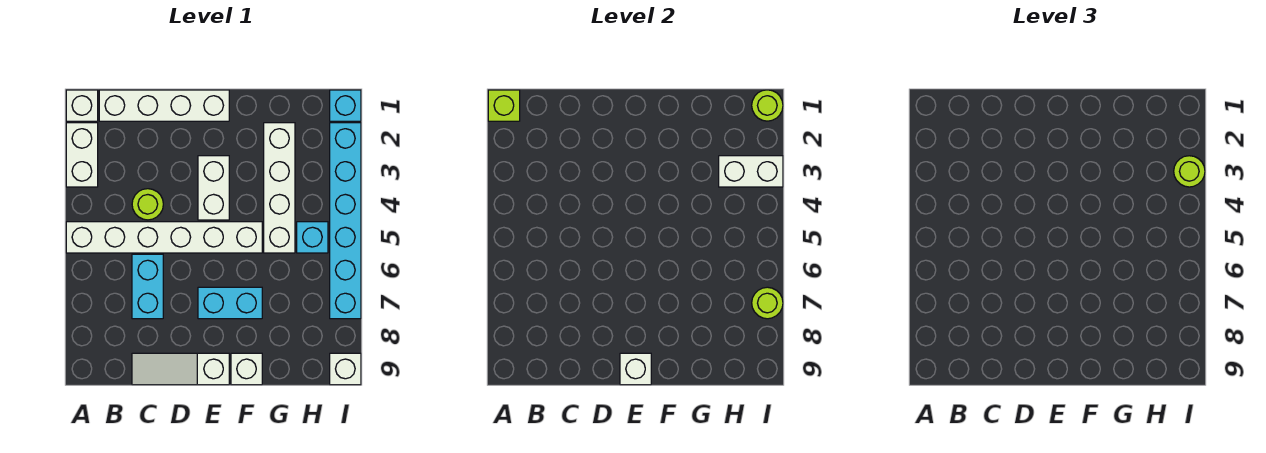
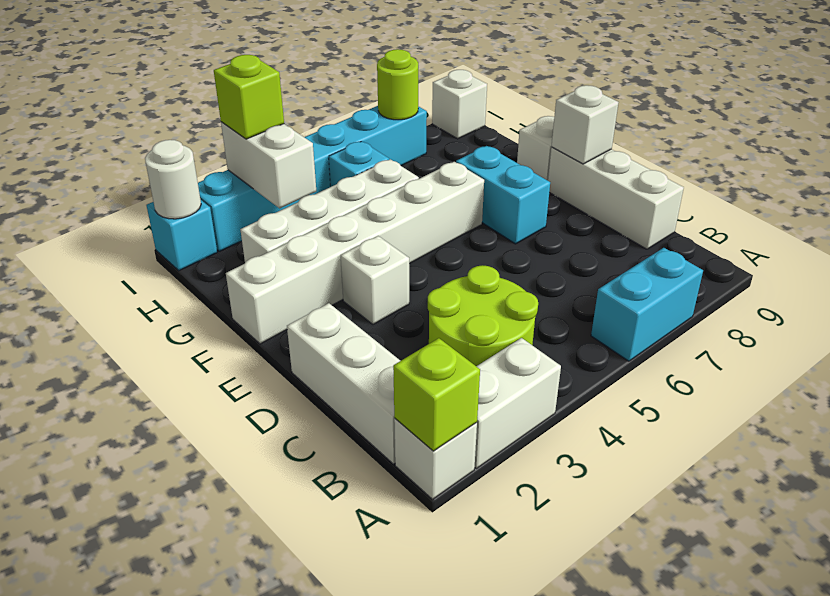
white brick A5:F5 level 1 -> white brick F1:F6 level 1
white brick B1:E1 level 1 -> white brick B1:D1 level 1
lime round brick C4 level 1 -> lime round brick B3:C4 level 1
cyan brick C6:C7 level 1 -> cyan brick A6:A7 level 1
white slope C9:E9 level 1 top E -> white brick C9:E9 level 1
white brick E3:E4 level 1 -> white brick E3 level 1
lime round brick I1 level 2 -> white round brick I1 level 2
lime round brick I3 level 3 -> lime brick I3 level 3

